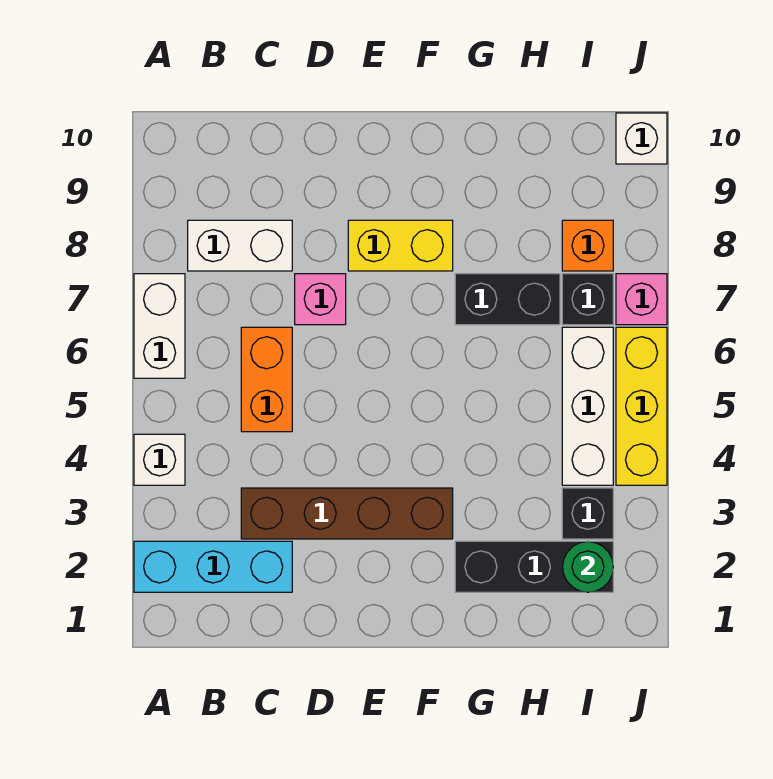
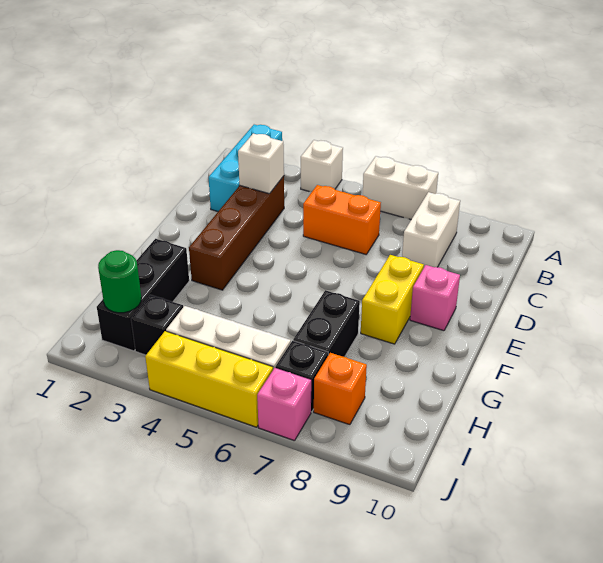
pink brick D7 level 1 -> pink brick E9 level 1
white brick J10 level 1 -> white brick C3 level 2

